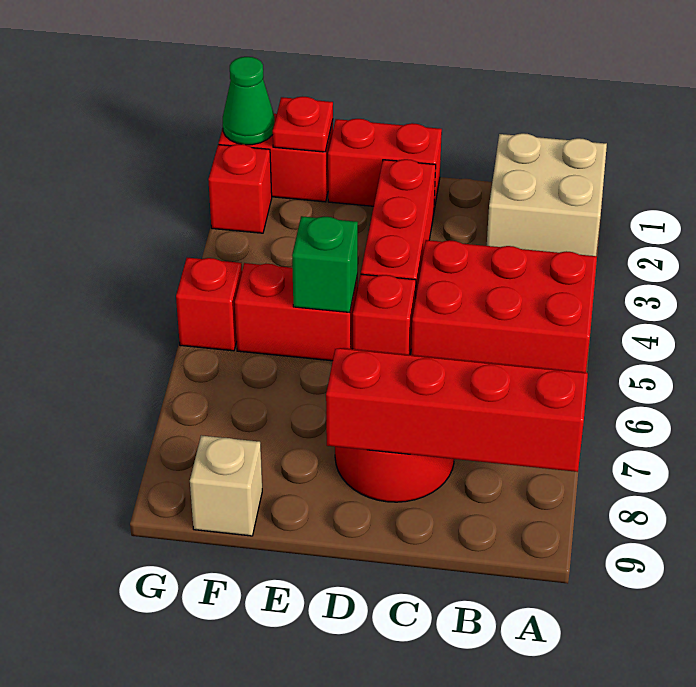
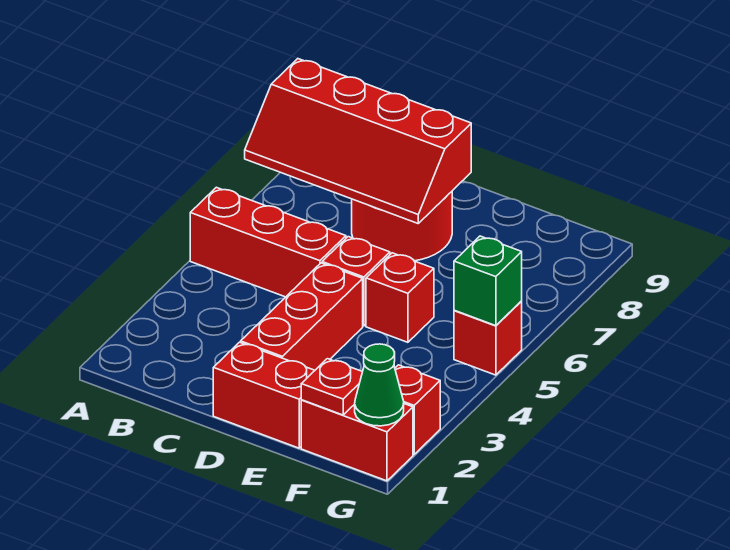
tan brick A1:B2 level 1 -> none
red brick A4:C5 level 1 -> red brick A5:C5 level 1
red brick E5:F5 level 1 -> red brick E5 level 1
green brick E5 level 2 -> green brick G5 level 2
tan brick F9 level 1 -> none

